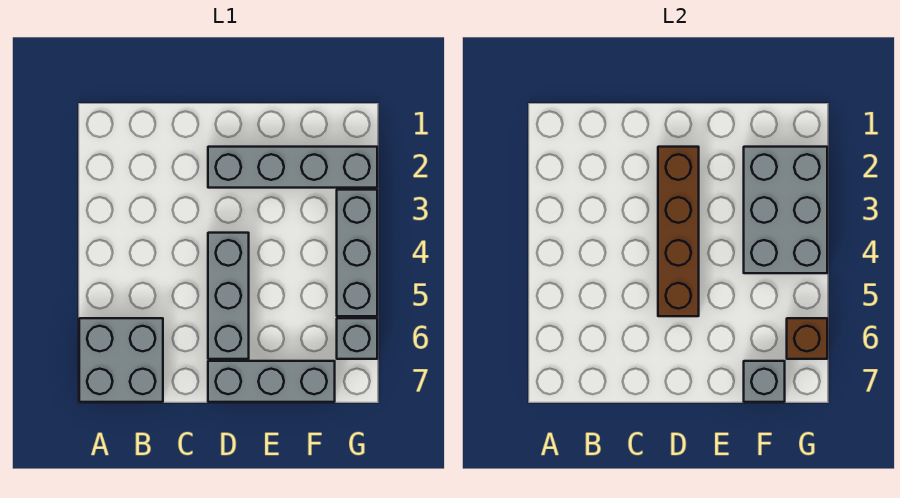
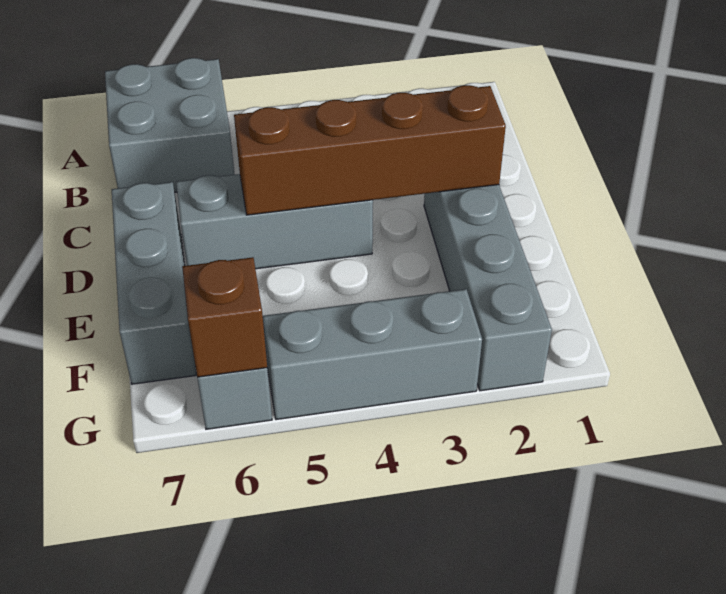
grey brick F2:G4 level 2 -> none
grey brick F7 level 2 -> none

